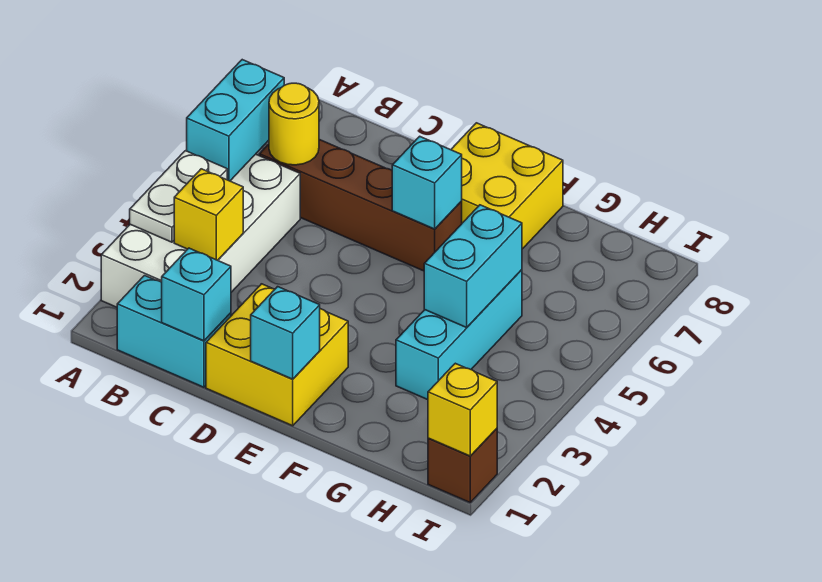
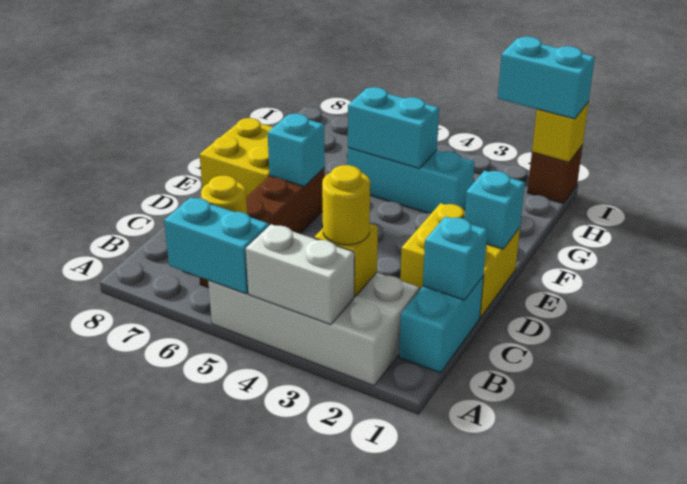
white plate A3:A4 level 2 -> white brick A3:A4 level 2
none -> yellow round brick B3 level 3
none -> cyan brick I1:I2 level 3

